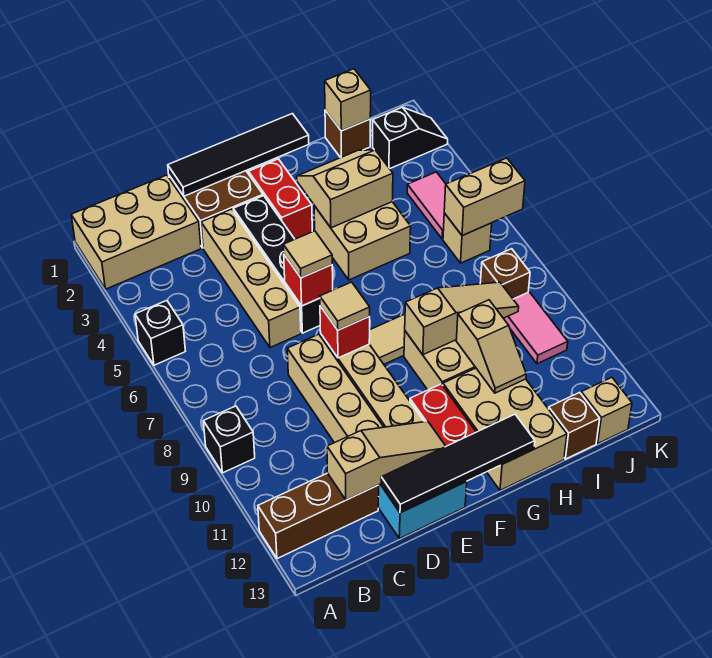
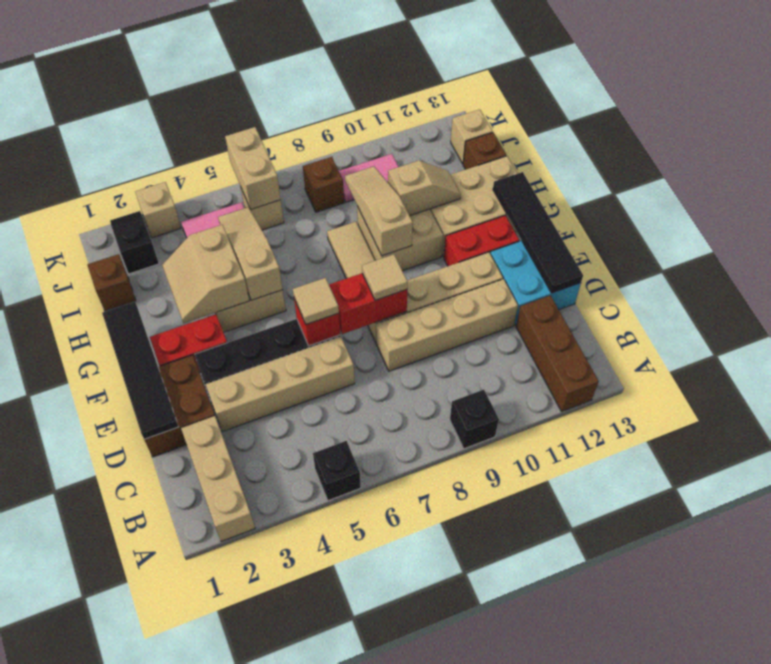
tan brick A1:C2 level 1 -> tan brick A2:C2 level 1
tan slope C12:E12 level 2 top C -> tan slope G5:I5 level 2 top G
red brick E8 level 2 -> red brick E7:E8 level 2
tan brick I1 level 2 -> tan brick K3 level 1

